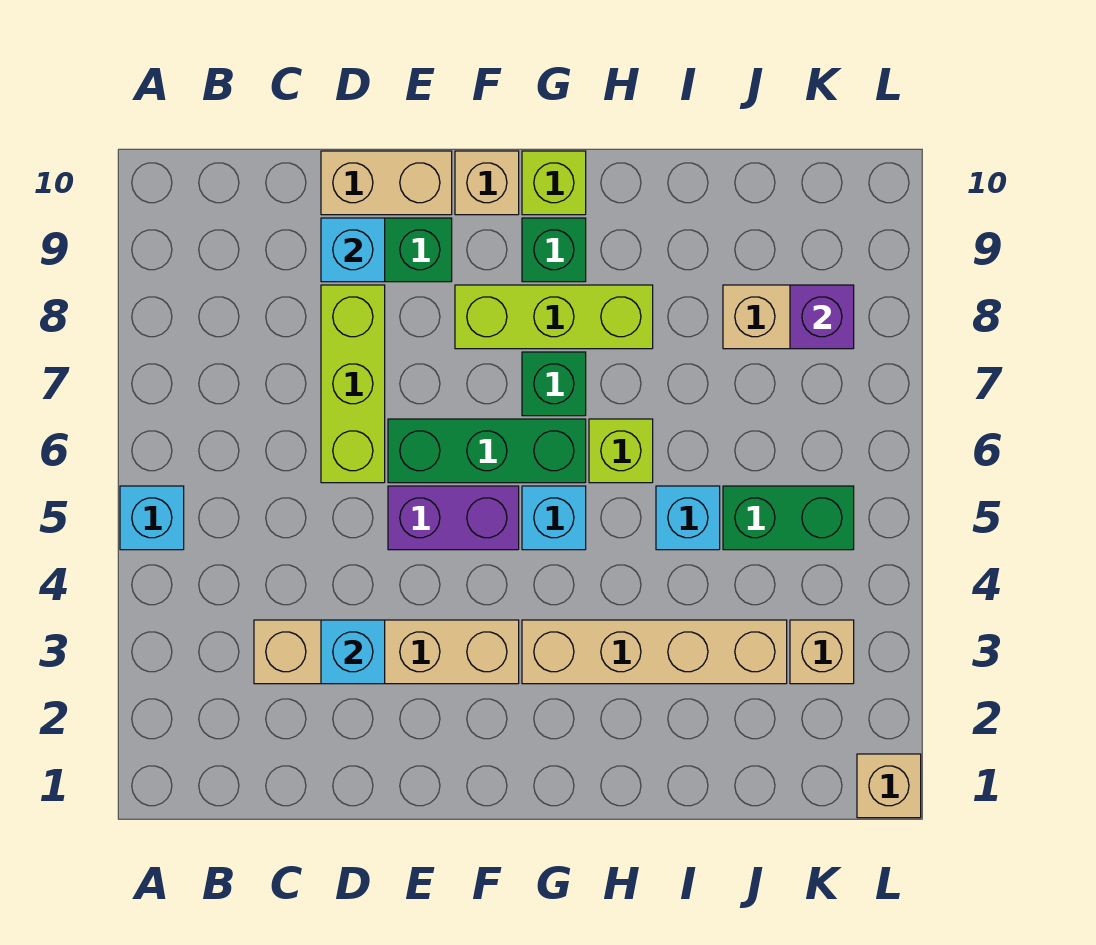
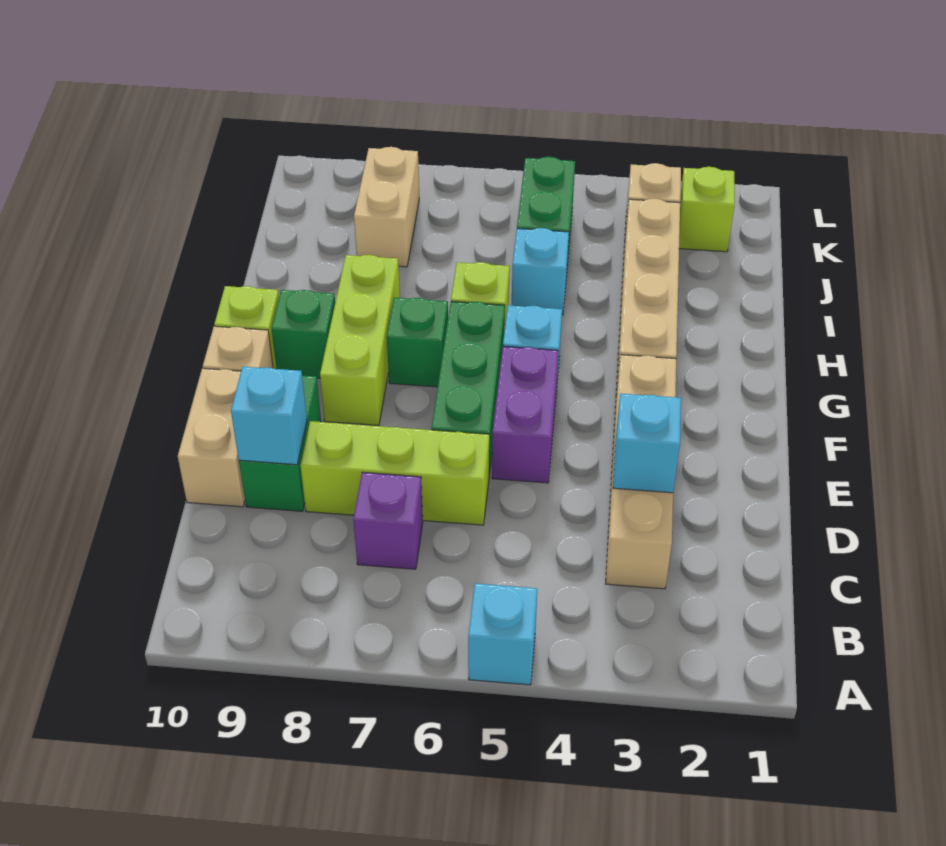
none -> lime brick K2 level 1
purple brick K8 level 2 -> purple brick C7 level 1
tan brick L1 level 1 -> none

